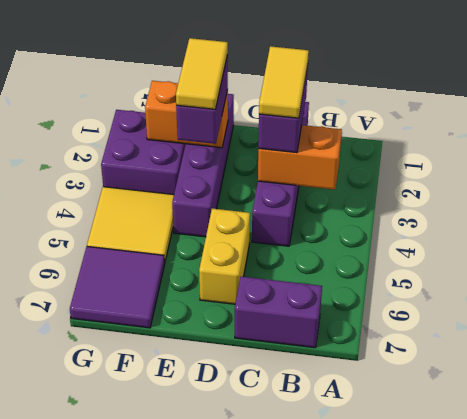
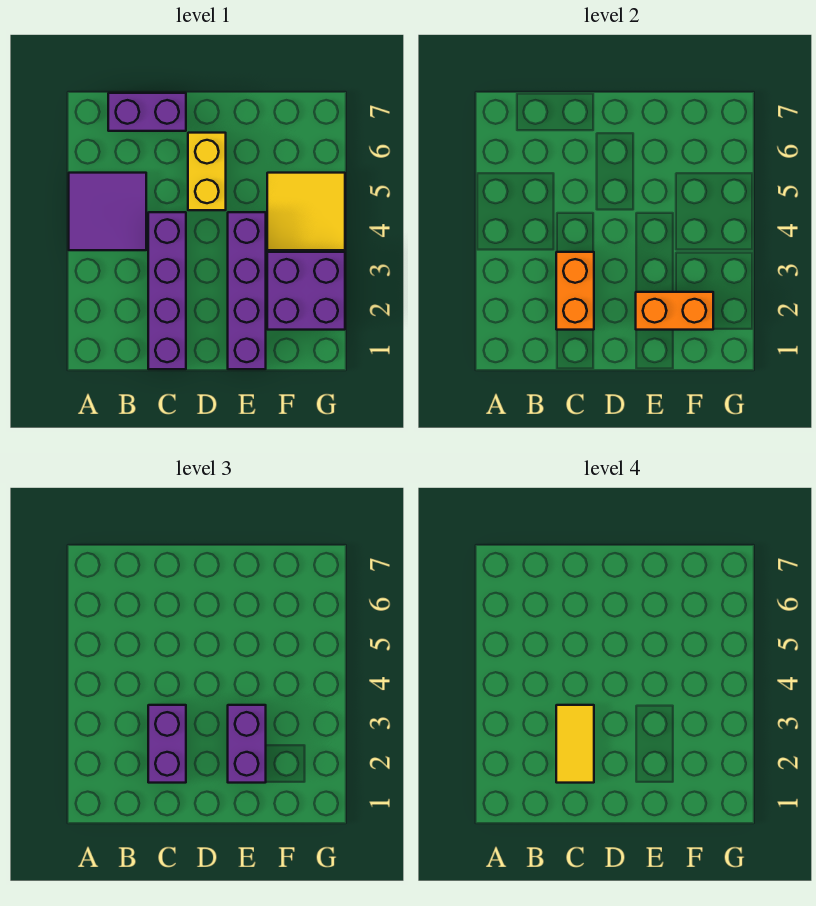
orange brick B3:C3 level 2 -> orange brick C2:C3 level 2
yellow tile E2:E3 level 4 -> none
purple tile F6:G7 level 1 -> purple tile A4:B5 level 1

